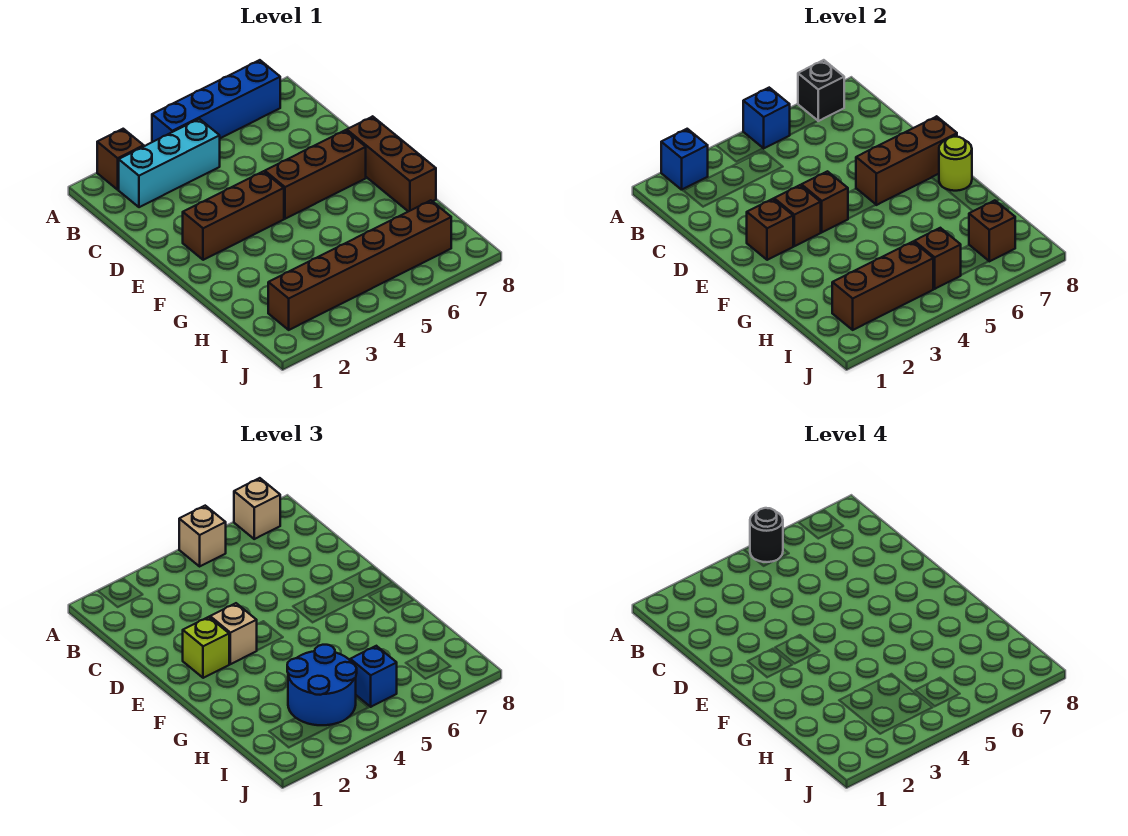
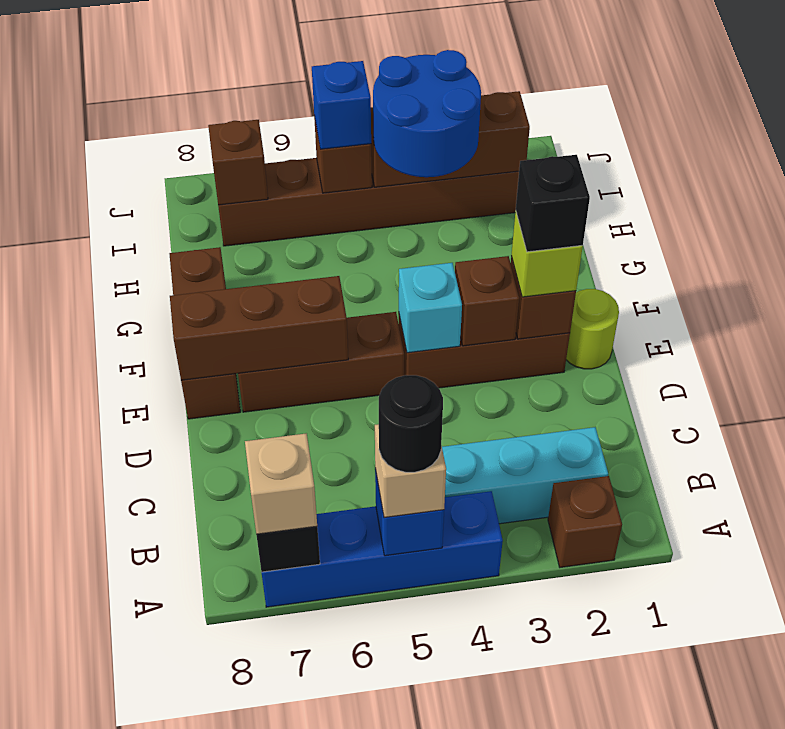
blue brick A2 level 2 -> none
none -> black brick E2 level 4
tan brick E3 level 3 -> none
brown brick E4 level 2 -> cyan brick E4 level 2
lime round brick F8 level 2 -> lime round brick E1 level 1

